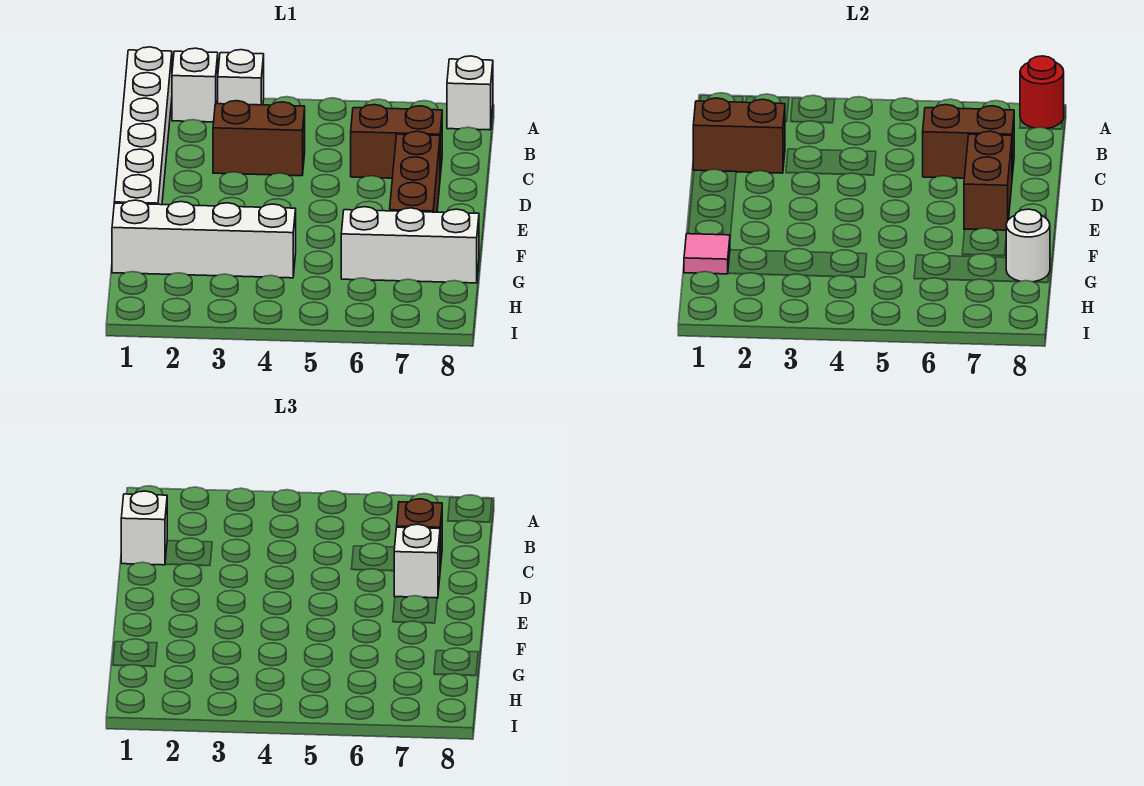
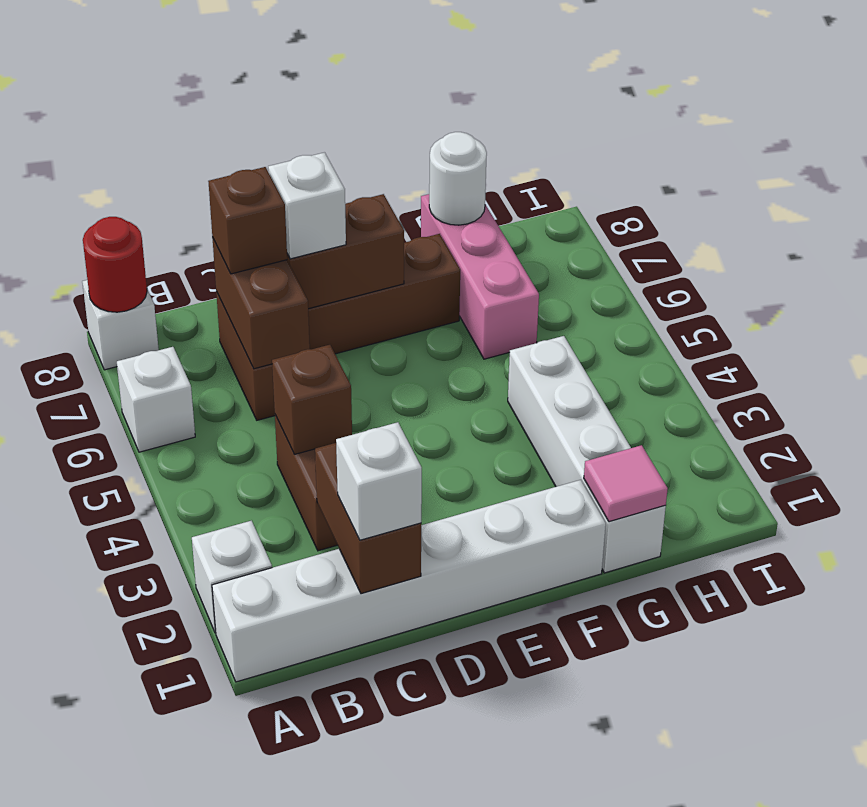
white brick A3 level 1 -> white brick A6 level 1
none -> brown brick C4 level 2
white brick G6:G8 level 1 -> pink brick G6:G8 level 1

